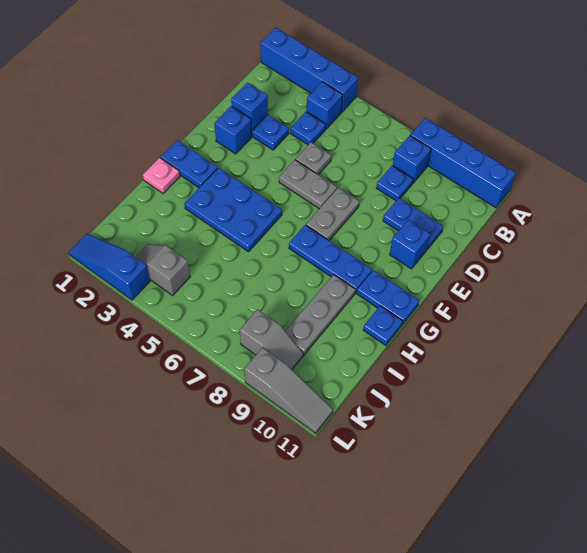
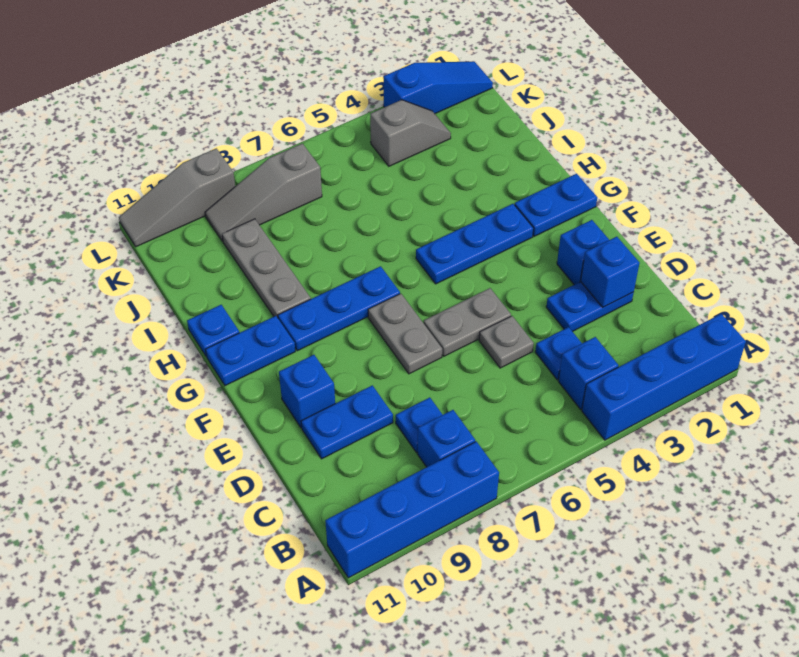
blue plate G3:H5 level 1 -> blue plate G3:G5 level 1
pink plate H1 level 1 -> none
grey slope K8:K9 level 1 top 8 -> grey slope K7:K9 level 1 top 7

